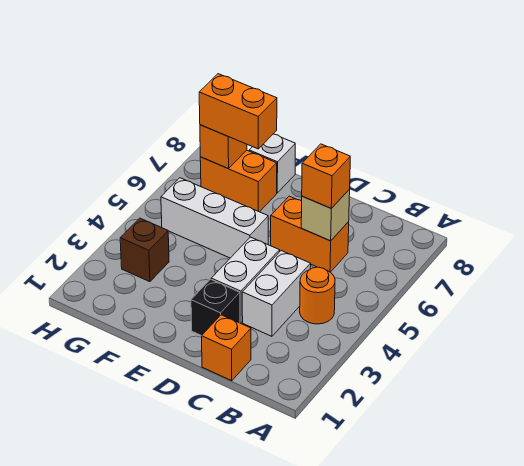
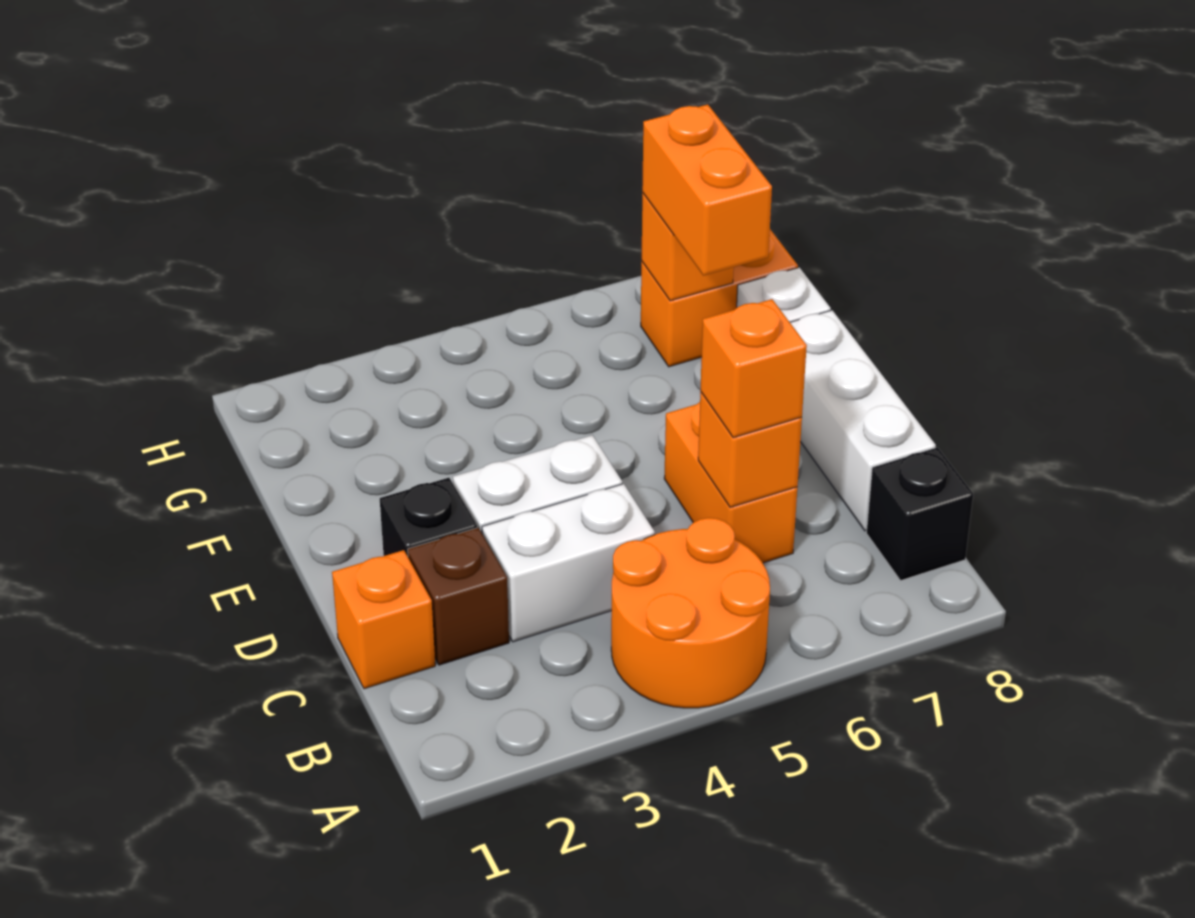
orange round brick B4 level 1 -> orange round brick A4:B5 level 1
none -> black brick B8 level 1
tan brick C6 level 2 -> orange brick C6 level 2
white brick E5:G5 level 1 -> white brick C8:E8 level 1
orange brick F7:G7 level 1 -> orange brick G7:G8 level 1
brown brick G3 level 1 -> brown brick C2 level 1

